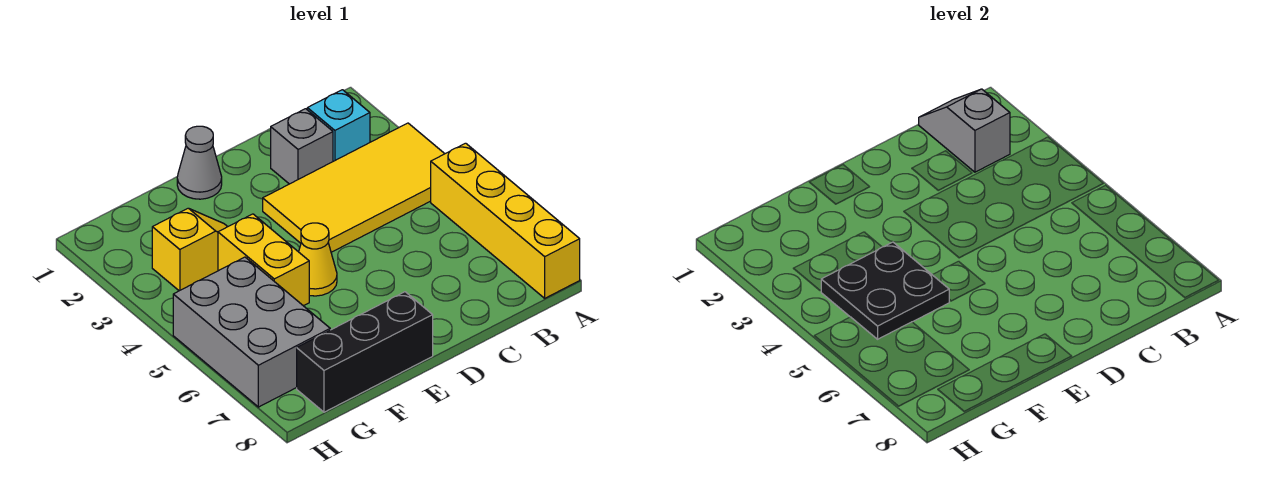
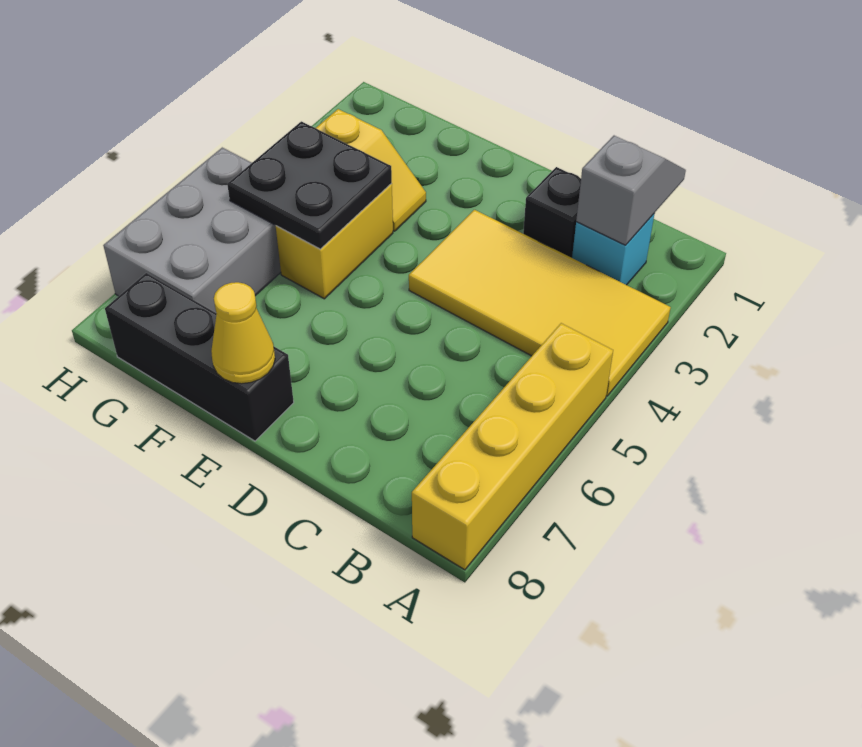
grey brick C2 level 1 -> black brick C2 level 1
grey cone E1 level 1 -> none
yellow cone E5 level 1 -> yellow cone E8 level 2

